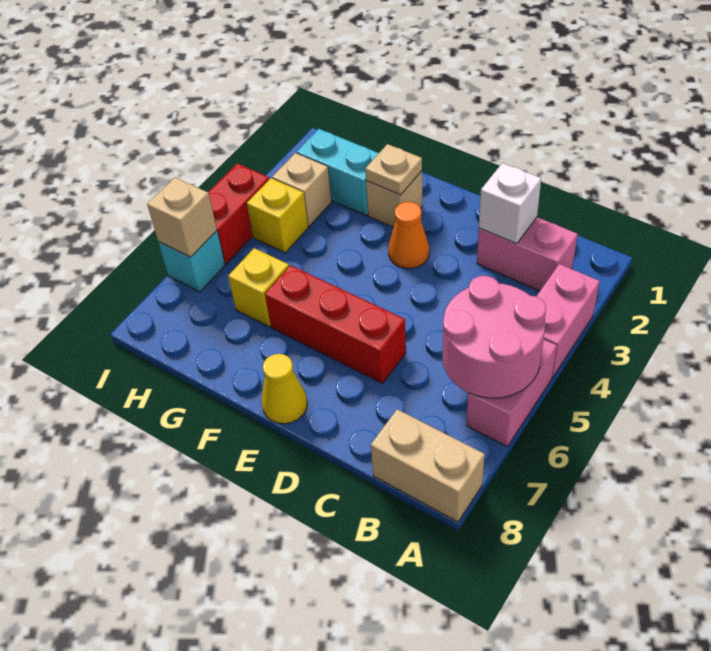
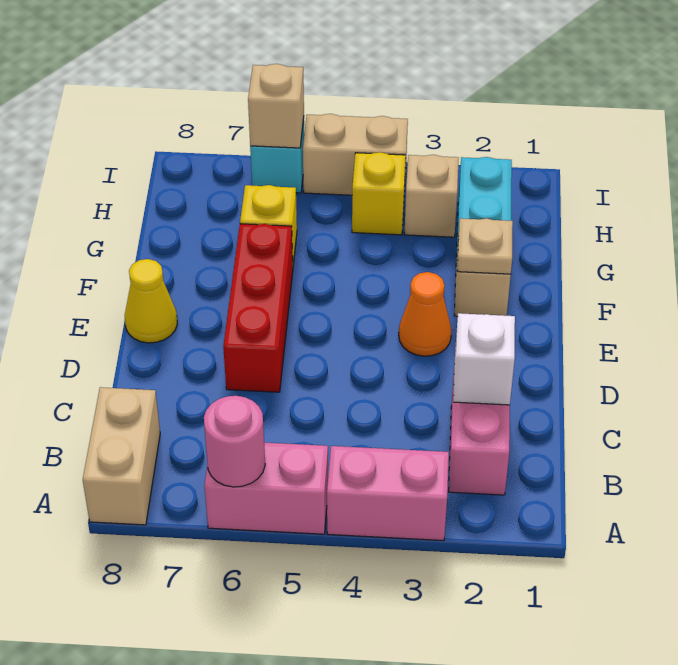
pink round brick A5:B6 level 2 -> pink round brick A6 level 2
red brick I4:I5 level 1 -> tan brick I4:I5 level 1

